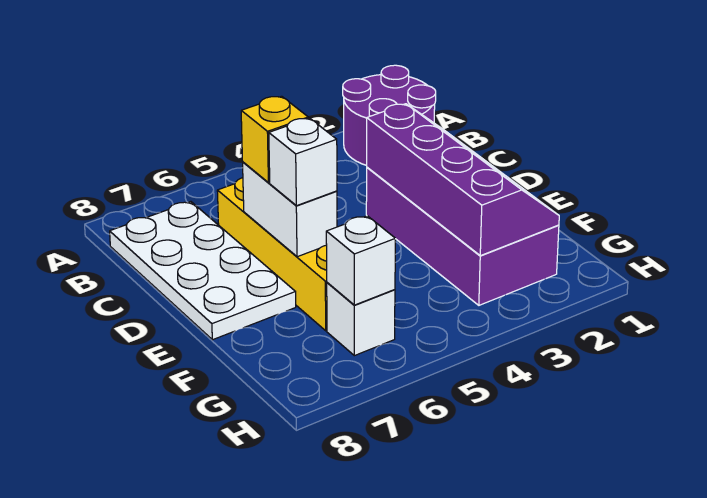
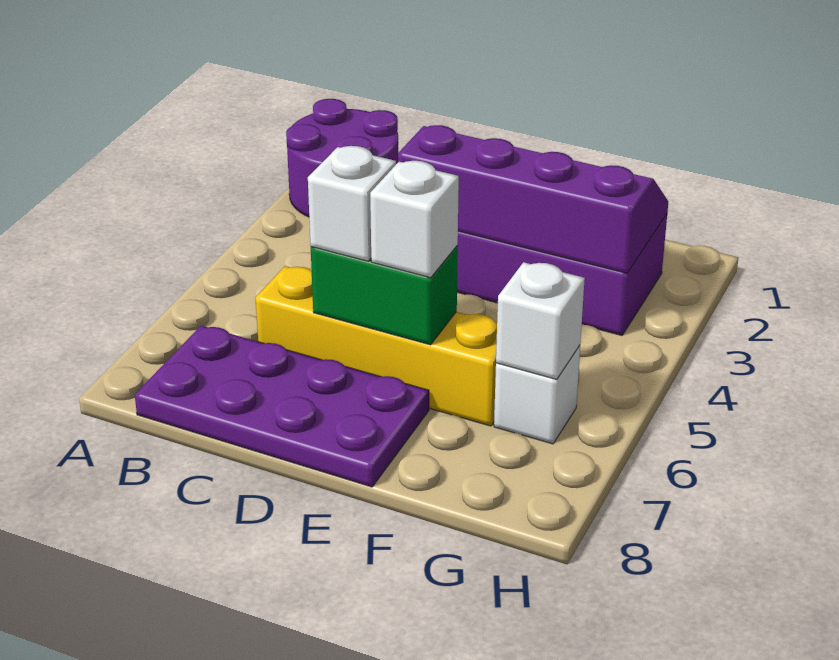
white plate B7:E8 level 1 -> purple plate B7:E8 level 1
white brick D6:E6 level 2 -> green brick D6:E6 level 2
yellow brick D6 level 3 -> white brick D6 level 3

